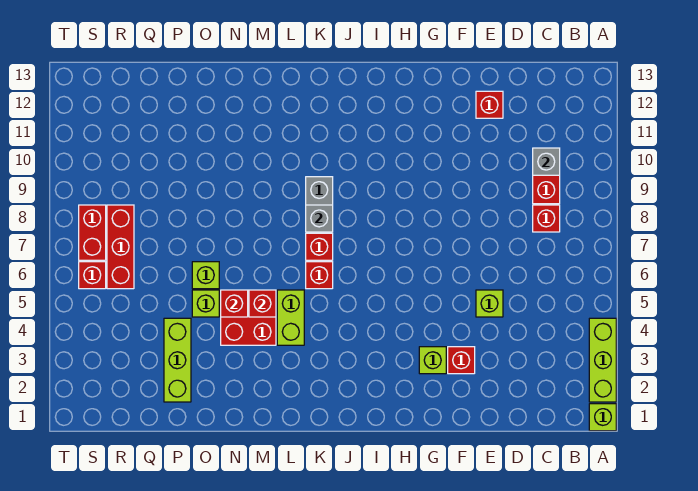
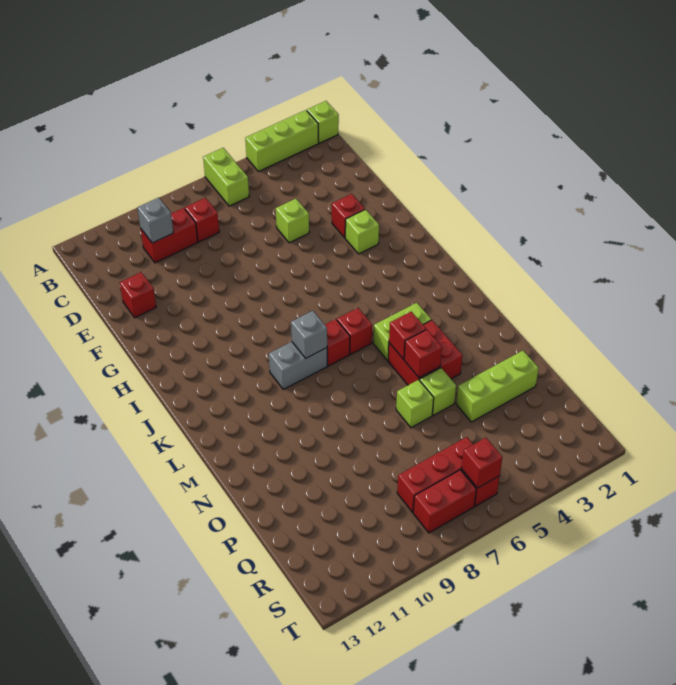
none -> lime brick A6:B6 level 1
none -> red brick S6 level 2

